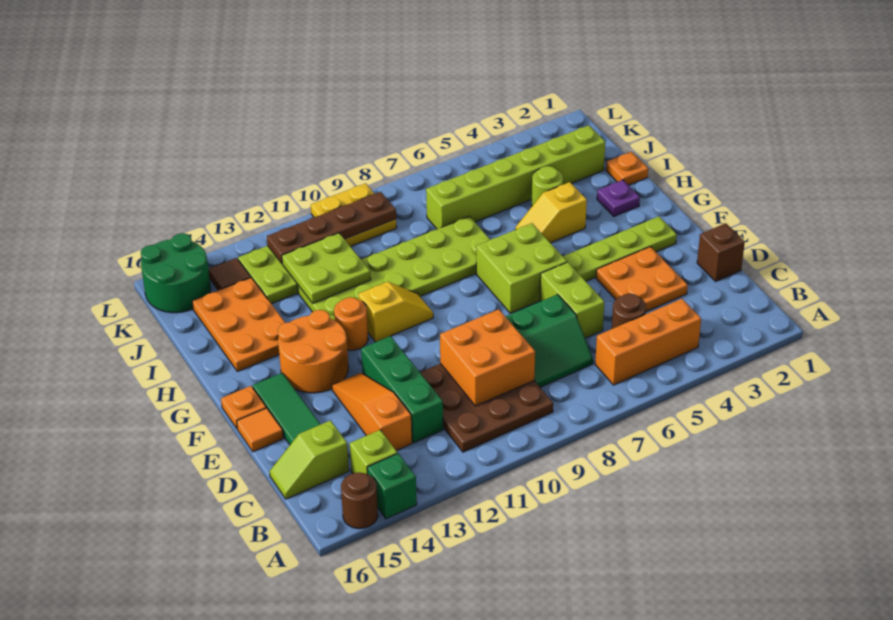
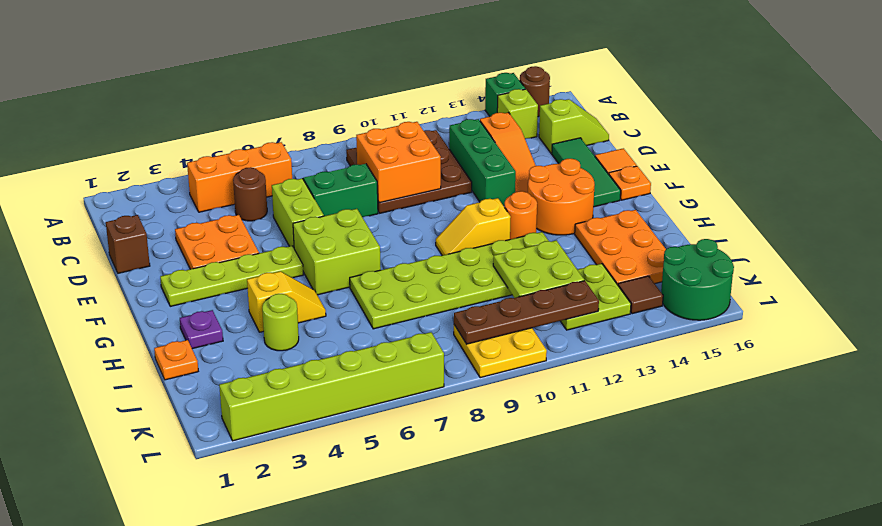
lime brick J2:J7 level 1 -> lime brick L2:L7 level 1

